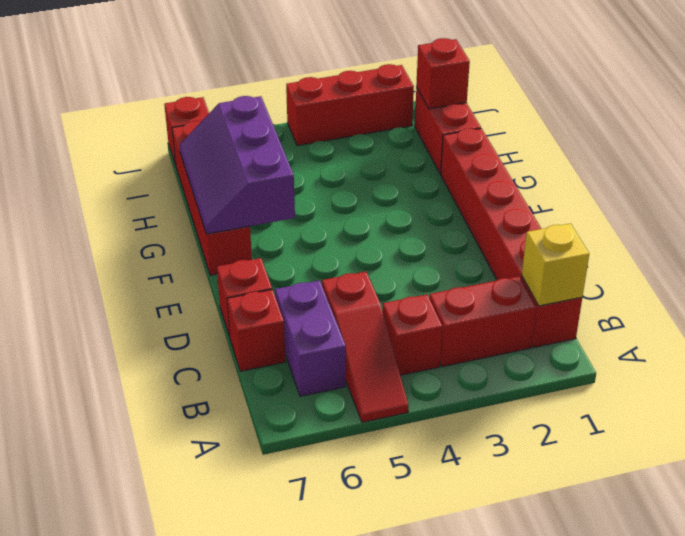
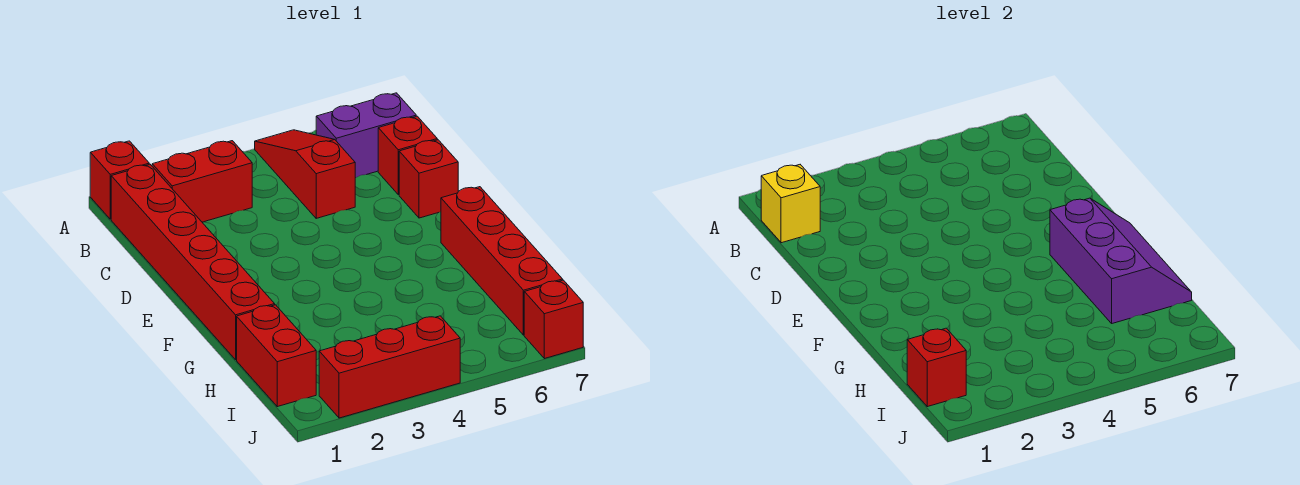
red brick B4 level 1 -> red brick A1 level 1
purple brick B6:C6 level 1 -> purple brick B6:B7 level 1

